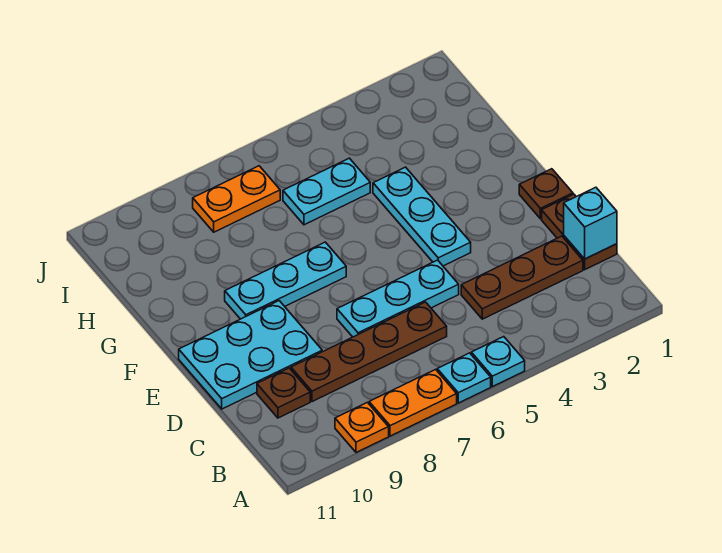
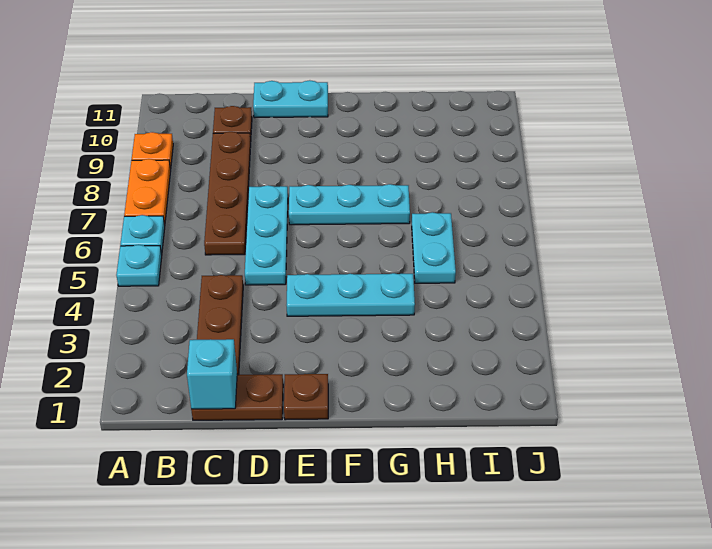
cyan plate D9:E11 level 1 -> cyan plate D11:E11 level 1
cyan plate F7:F9 level 1 -> cyan plate E7:G7 level 1
orange plate I7:I8 level 1 -> none

